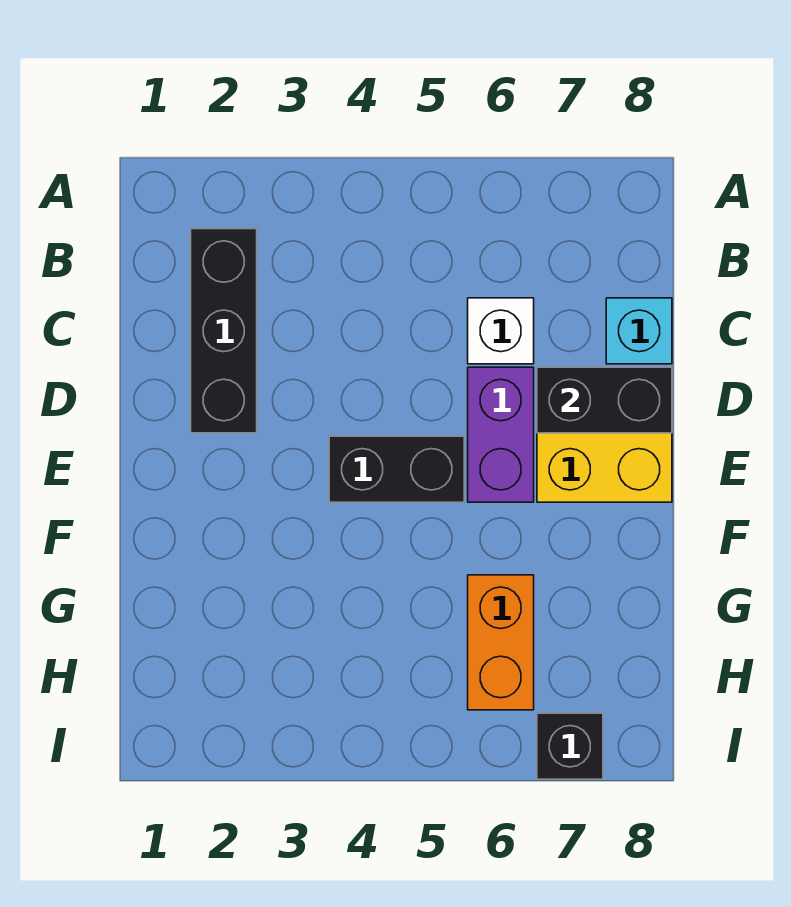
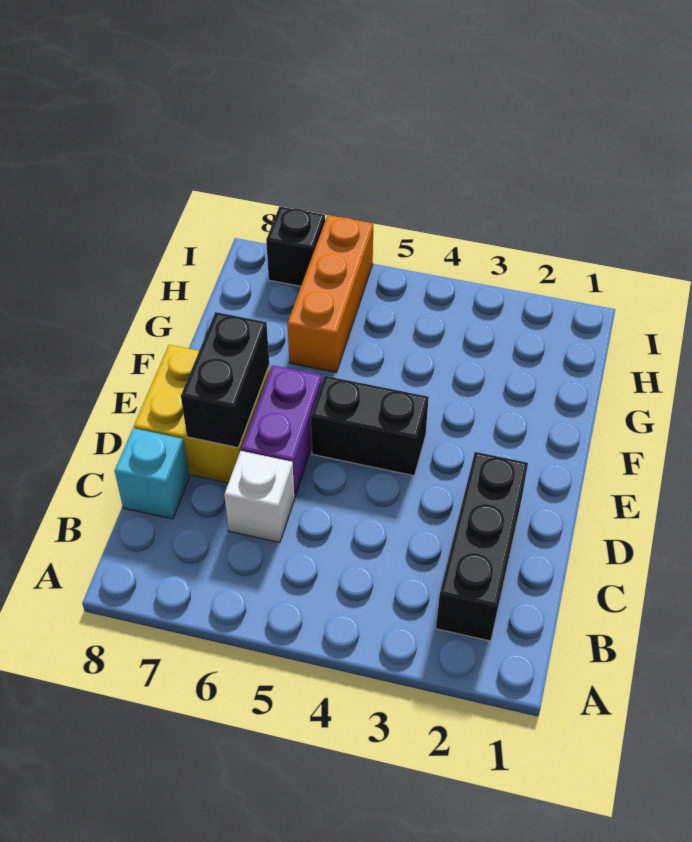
black brick D7:D8 level 2 -> black brick D7:E7 level 2
orange brick G6:H6 level 1 -> orange brick G6:I6 level 1

